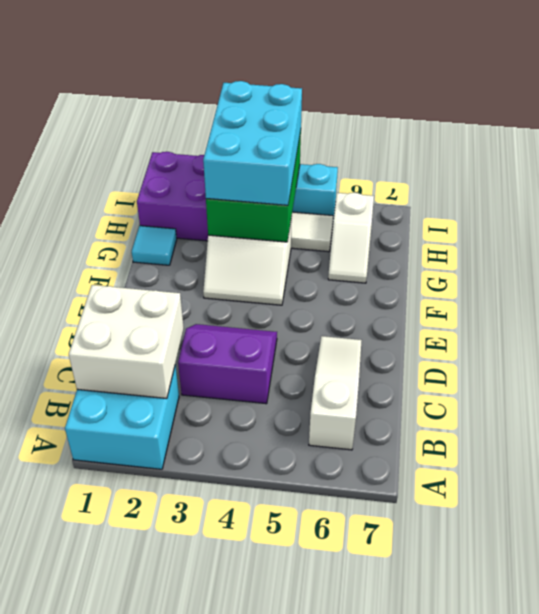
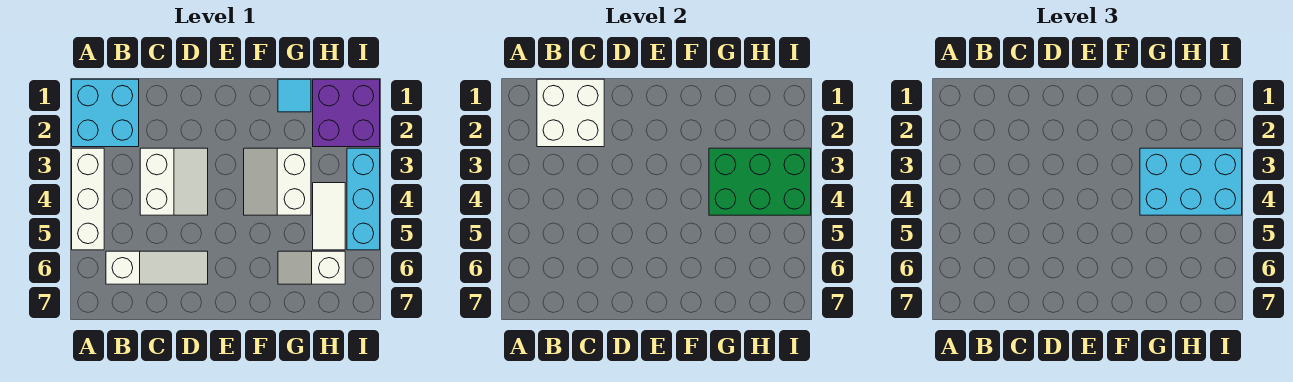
none -> white brick A3:A5 level 1
purple slope C3:D4 level 1 top C -> white slope C3:D4 level 1 top C

